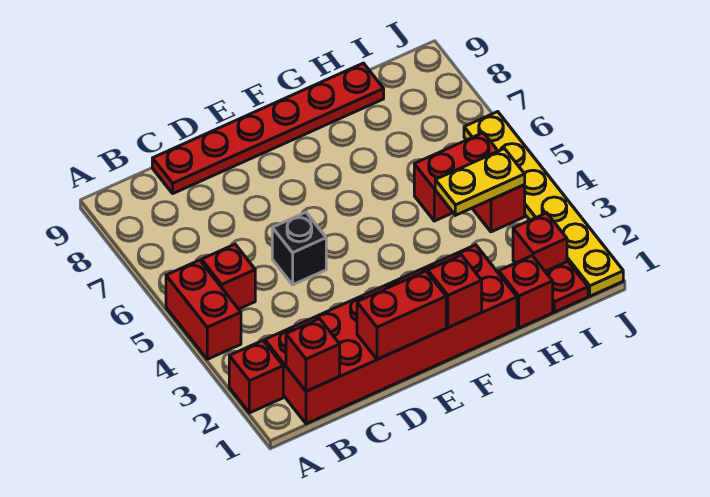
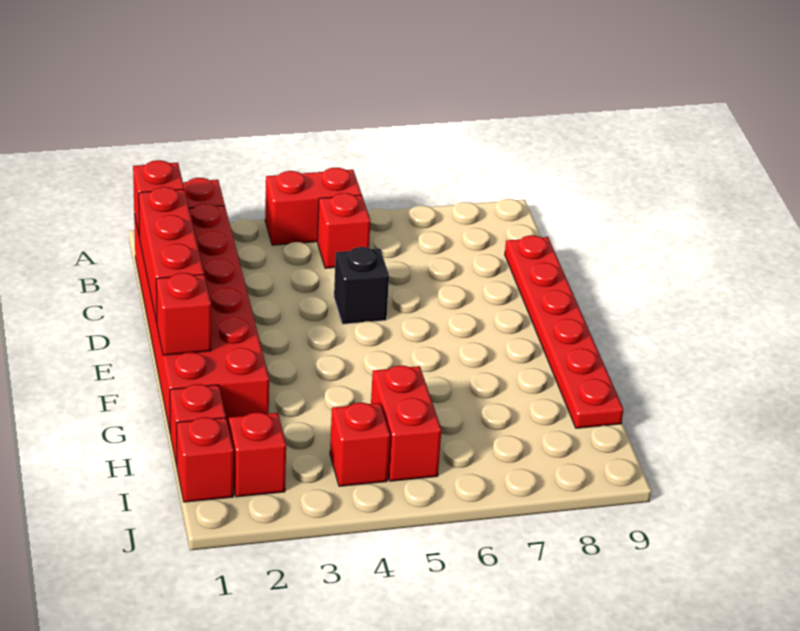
red brick D1:E1 level 2 -> red brick C1:E1 level 2
yellow plate H4:I4 level 2 -> none
red plate I1 level 1 -> red brick I1 level 1
yellow plate J1:J6 level 1 -> none

